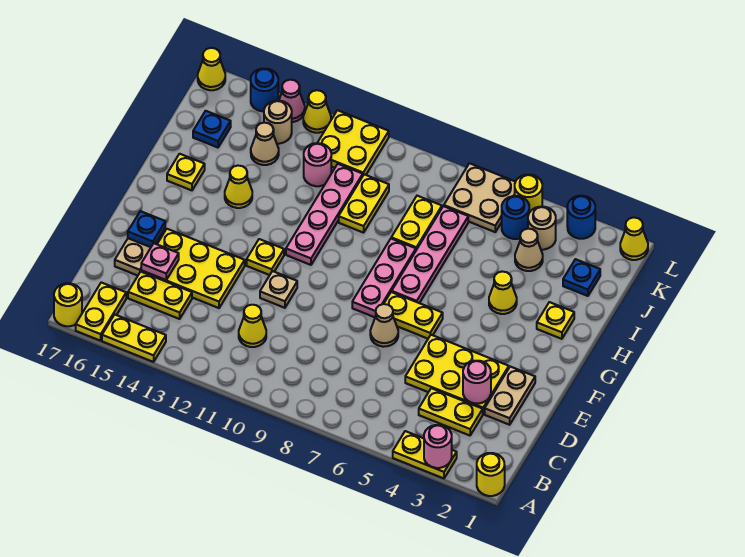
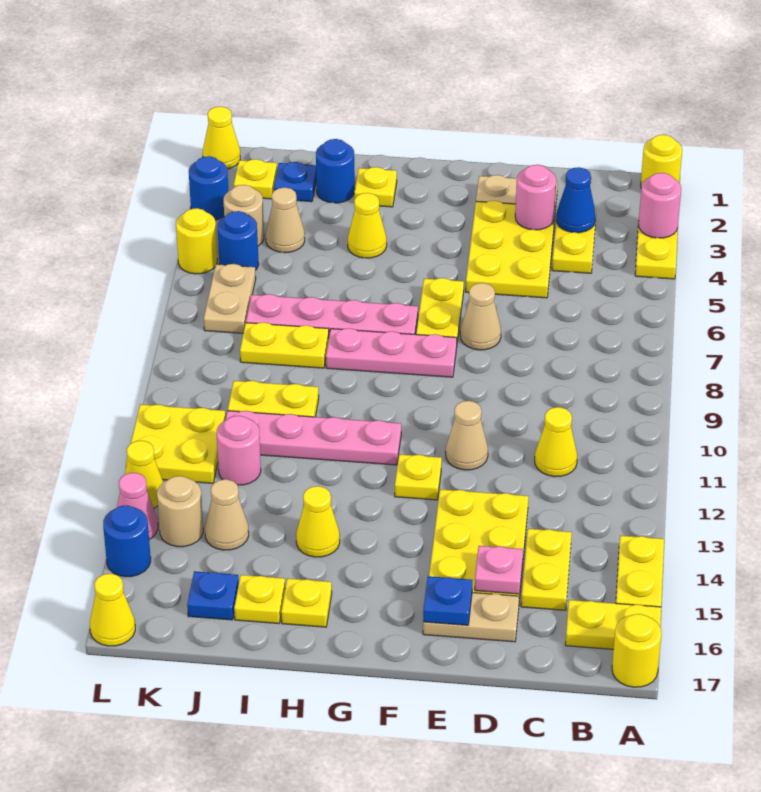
none -> blue cone C3 level 2
tan plate E11 level 1 -> tan cone E11 level 1
none -> blue round brick I2 level 1
none -> yellow plate I16 level 1
none -> yellow plate K2 level 1
tan plate K6:L7 level 1 -> tan plate K6:K7 level 1

